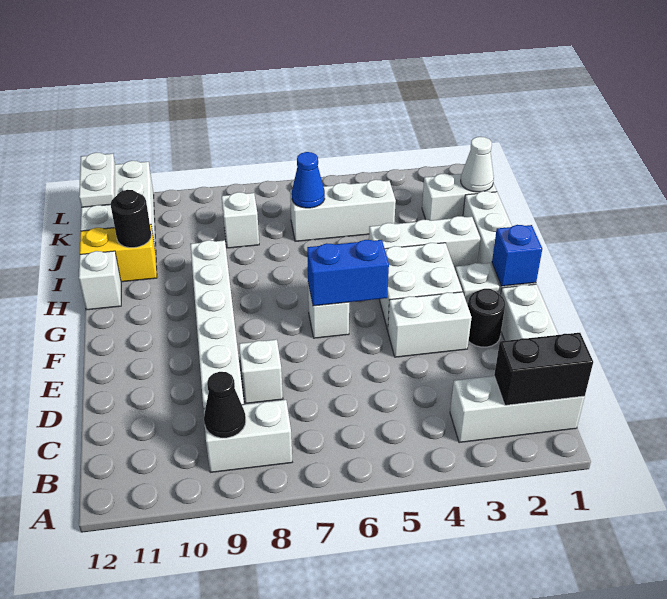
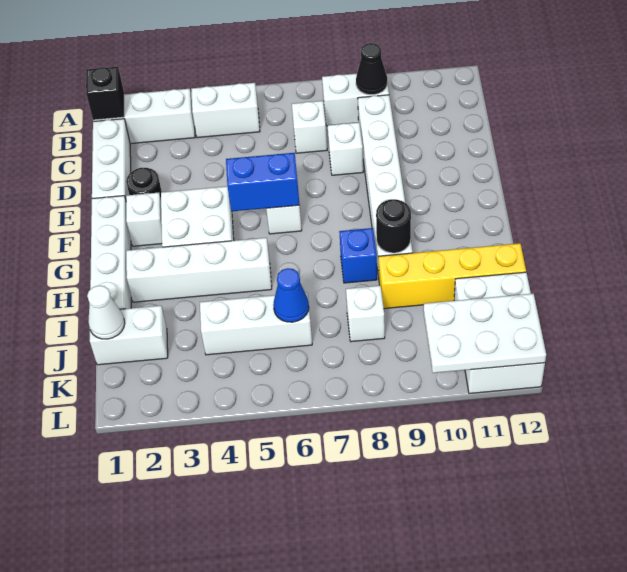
black brick B1:B2 level 2 -> black brick B1 level 2
white brick E3:E4 level 1 -> white brick B4:B5 level 1
blue brick F1 level 2 -> blue brick H8 level 1
white brick H2:H4 level 1 -> white brick H2:H5 level 1
white brick H12 level 1 -> white brick C7 level 1
yellow brick I11:I12 level 1 -> yellow brick I9:I12 level 1
black round brick I11 level 2 -> black round brick H9 level 2
white plate K12:L12 level 2 -> white plate K10:L12 level 2

